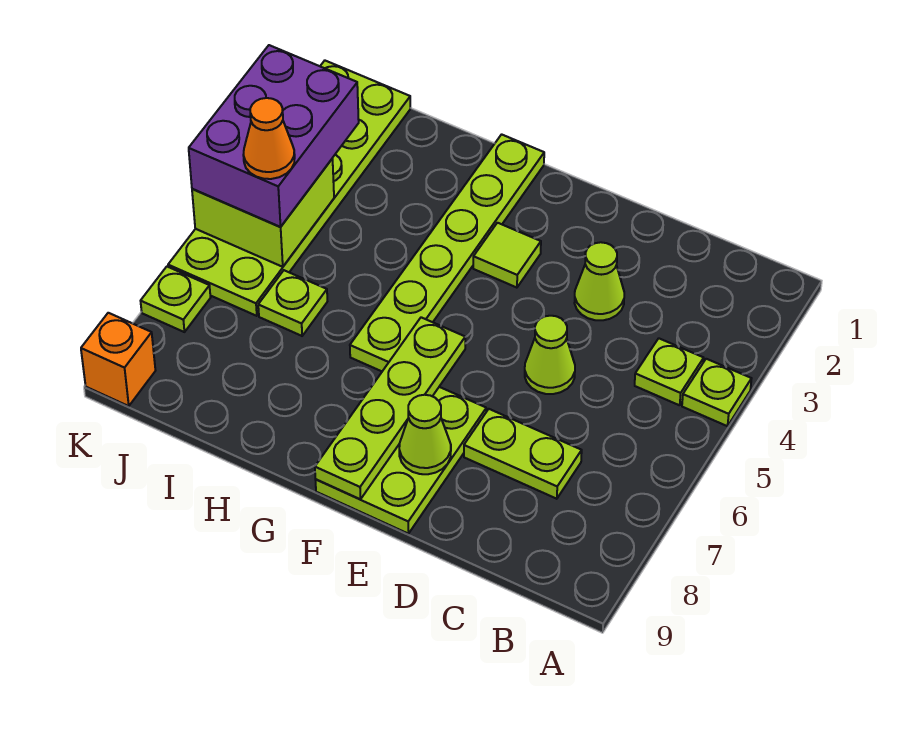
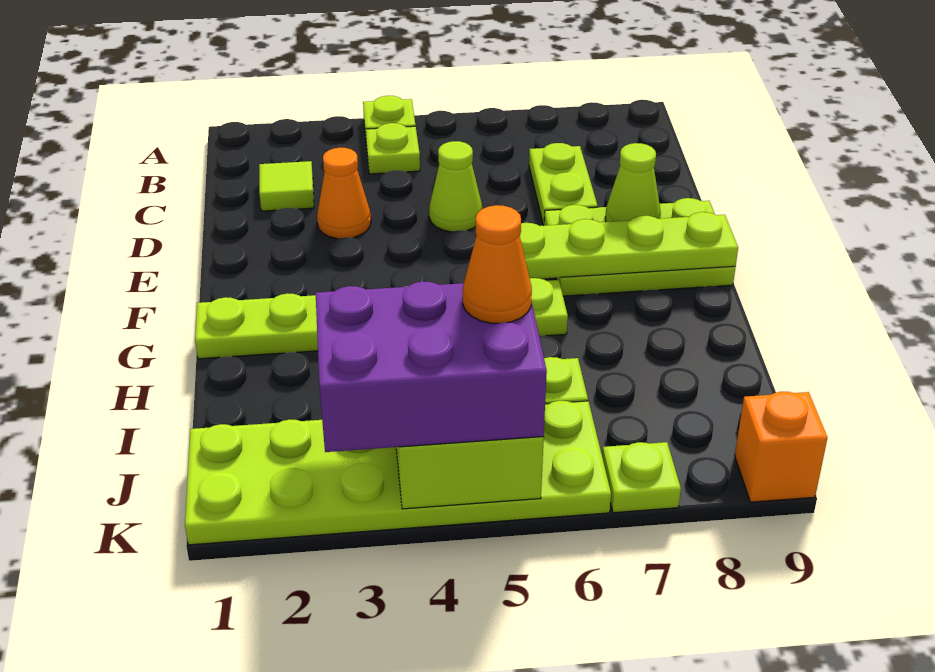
lime cone D3 level 1 -> orange cone D3 level 1
lime tile F3 level 1 -> lime tile C2 level 1

